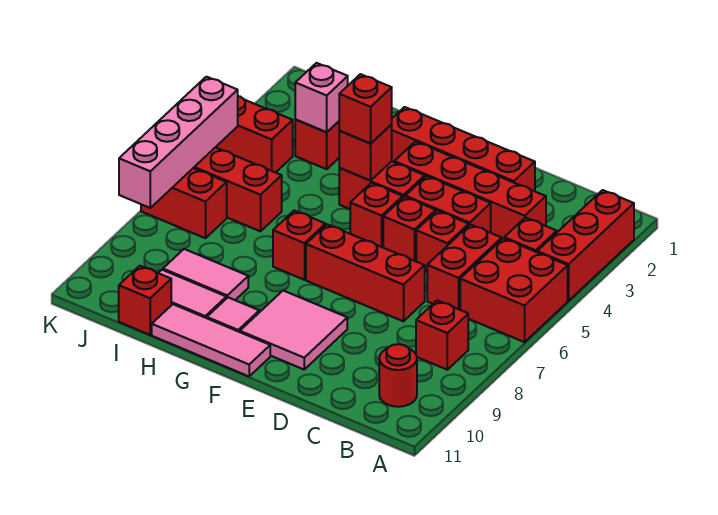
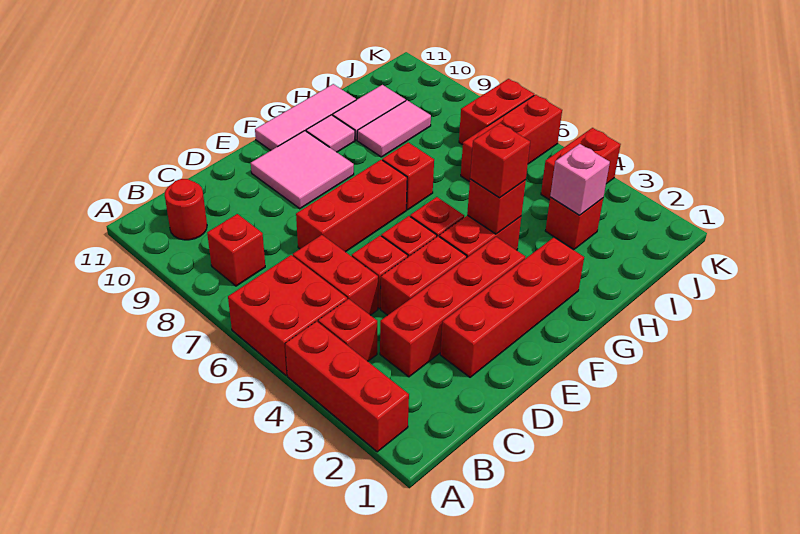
red brick I11 level 1 -> none
pink brick K5:K8 level 2 -> none

